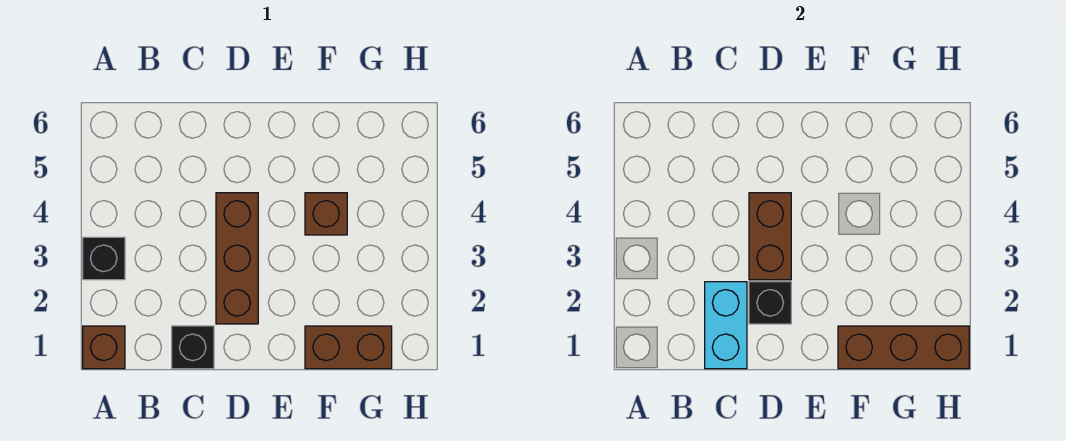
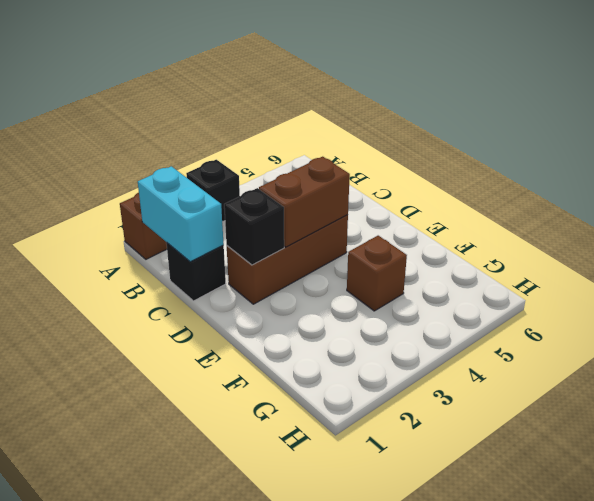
cyan brick C1:C2 level 2 -> cyan brick B1:C1 level 2
brown brick F1:G1 level 1 -> none
brown brick F1:H1 level 2 -> none

